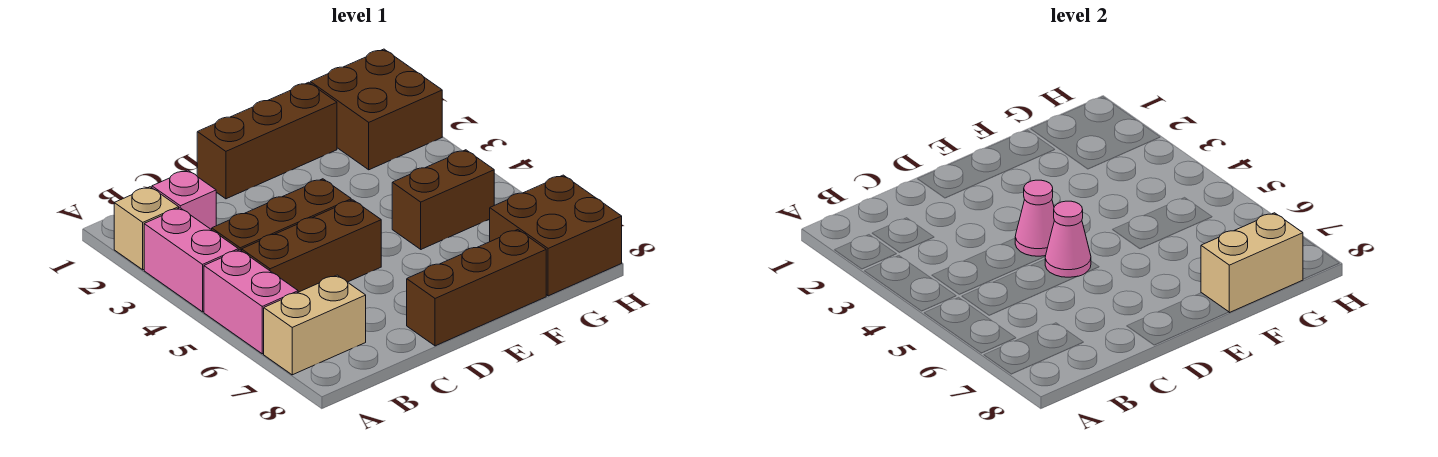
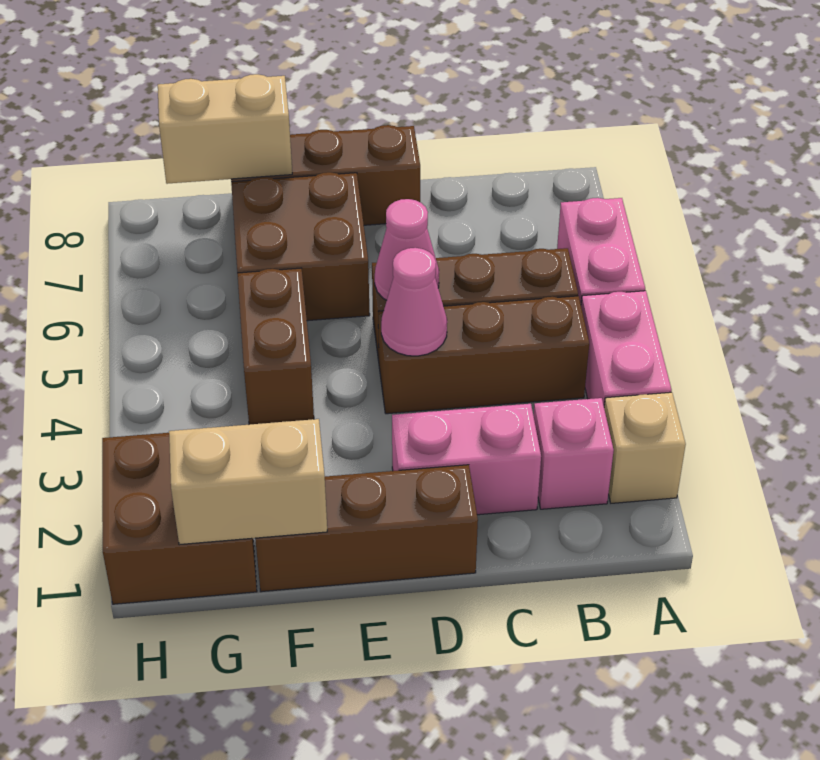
tan brick A7:B7 level 1 -> tan brick F1:G1 level 2
none -> pink brick C2:D2 level 1
brown brick F5:G5 level 1 -> brown brick F4:F5 level 1
brown brick G7:H8 level 1 -> brown brick E6:F7 level 1

